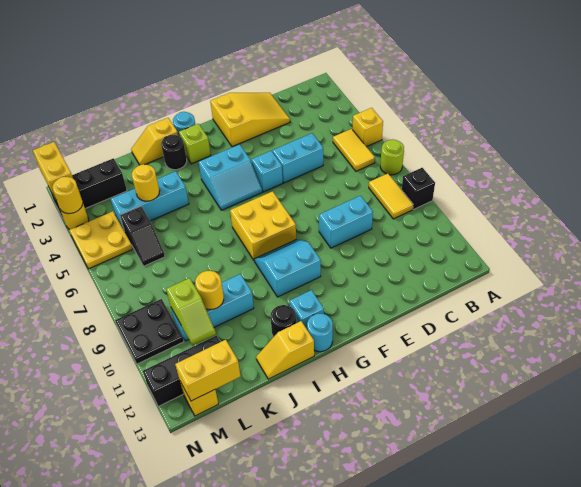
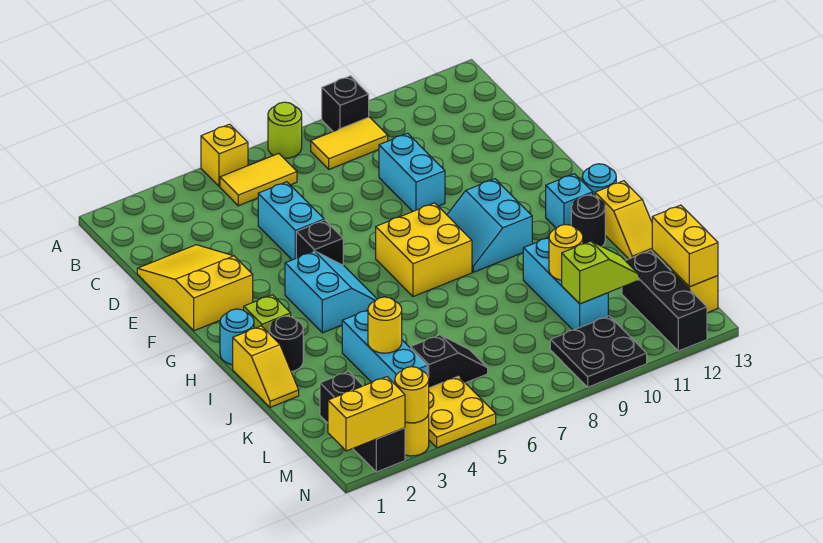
cyan brick F5 level 1 -> black brick F5 level 1

